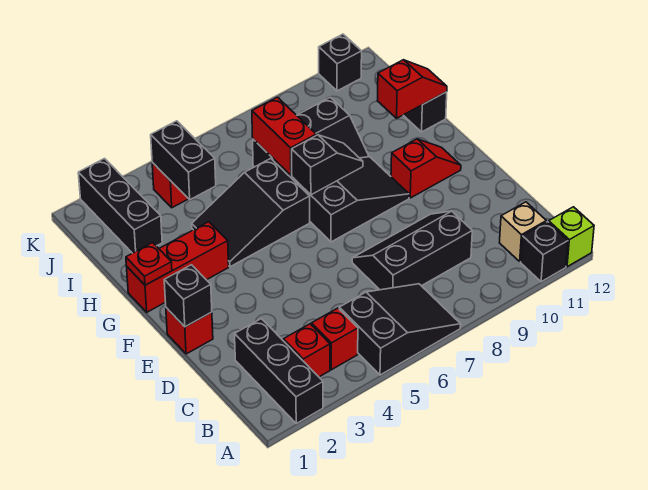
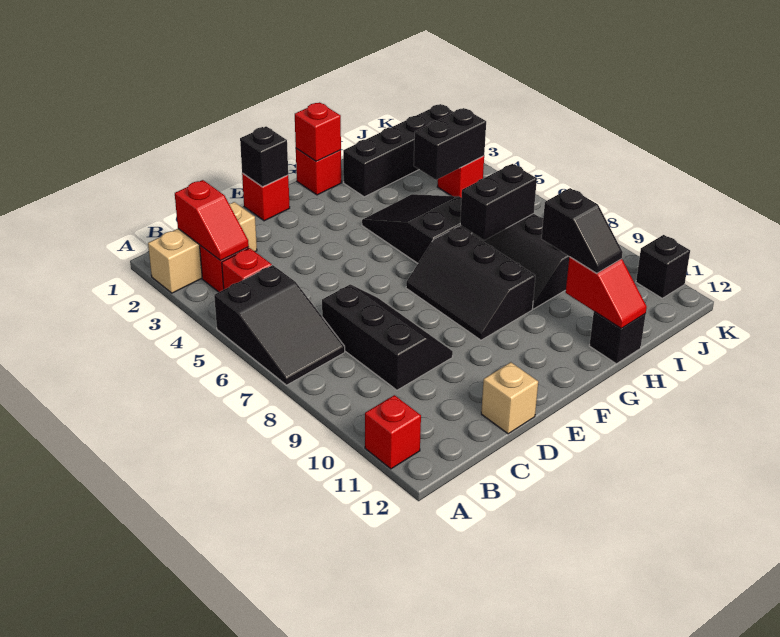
black brick A2:C2 level 1 -> tan brick A2:C2 level 1
black brick A11 level 1 -> red brick A11 level 1
lime brick A12 level 1 -> none
tan brick B11 level 1 -> tan brick D12 level 1
black slope F7:G9 level 1 top 7 -> black slope F7:G9 level 1 top G
red slope F10:F11 level 1 top 10 -> red slope B2:B3 level 2 top 2
red brick G1:G3 level 1 -> red brick G1 level 1
red plate G1 level 2 -> red brick G1 level 2
black slope G7:G8 level 2 top 7 -> black slope H10:H11 level 3 top 10
red brick H7:I7 level 2 -> black brick H7:I7 level 2
black brick I2:K2 level 1 -> black brick H2:K2 level 1

